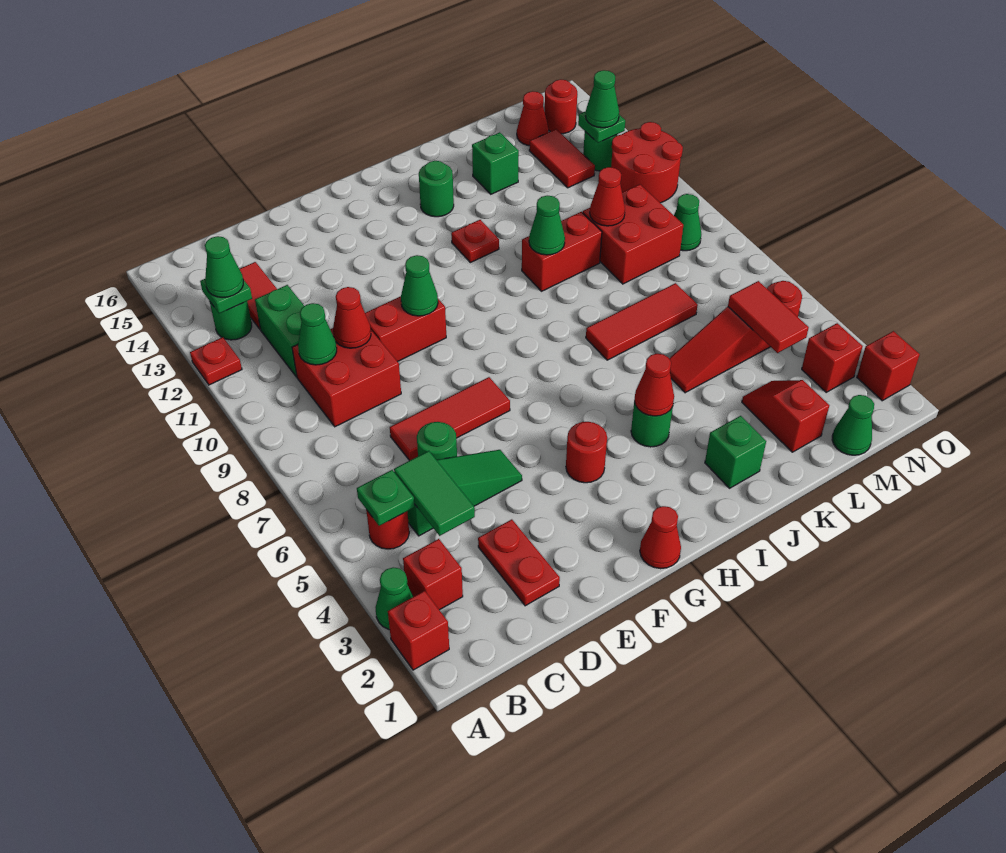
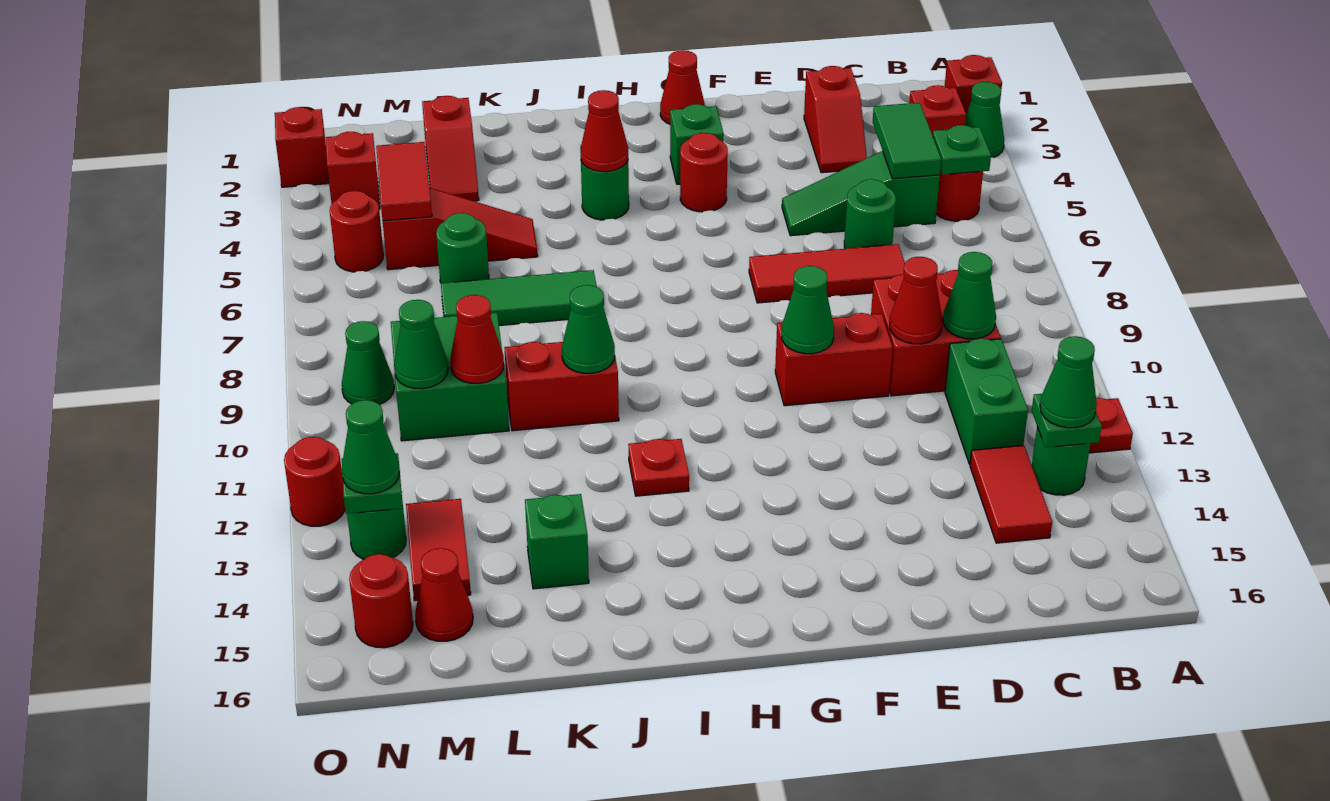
red plate D2:D3 level 1 -> red slope D2:D3 level 1 top 2
green round brick I14 level 1 -> green round brick L6 level 1
green brick J2 level 1 -> green brick G3 level 1
red tile J7:L7 level 1 -> green tile J7:L7 level 1
red brick L9:M10 level 1 -> green brick L9:M10 level 1
green cone M1 level 1 -> green cone M10 level 2
red round brick N11:O12 level 1 -> red round brick O12 level 1

